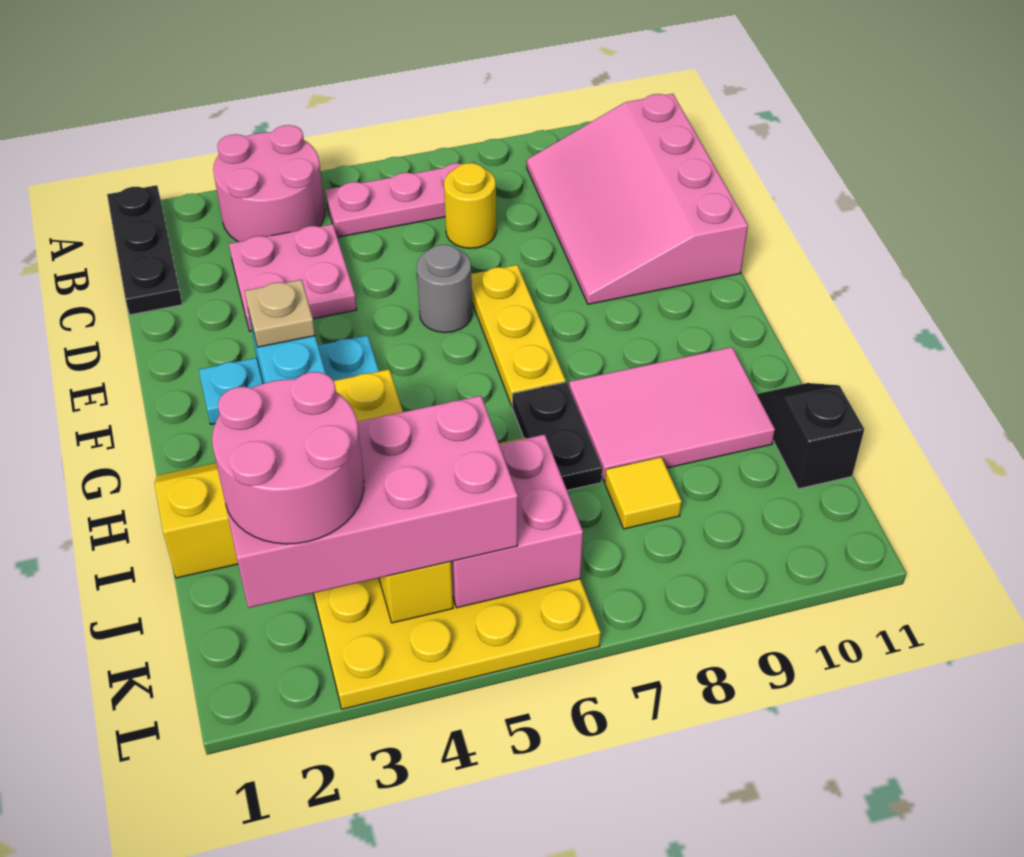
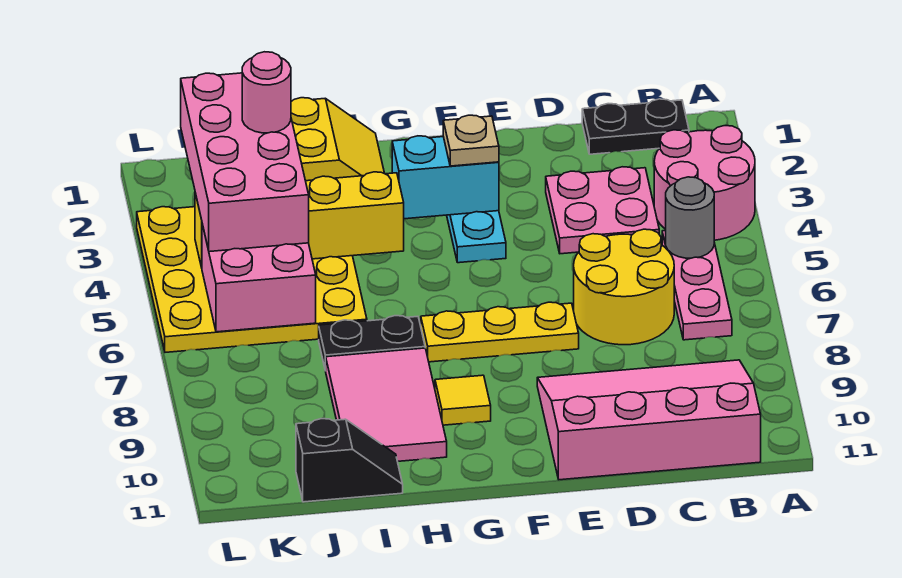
black plate A1:C1 level 1 -> black plate B1:C1 level 1
yellow round brick C7 level 1 -> yellow round brick C6:D7 level 1
grey round brick E6 level 1 -> grey round brick B5 level 2
pink round brick J2:K3 level 4 -> pink round brick J3 level 4
yellow tile J8 level 1 -> yellow tile G9 level 1

